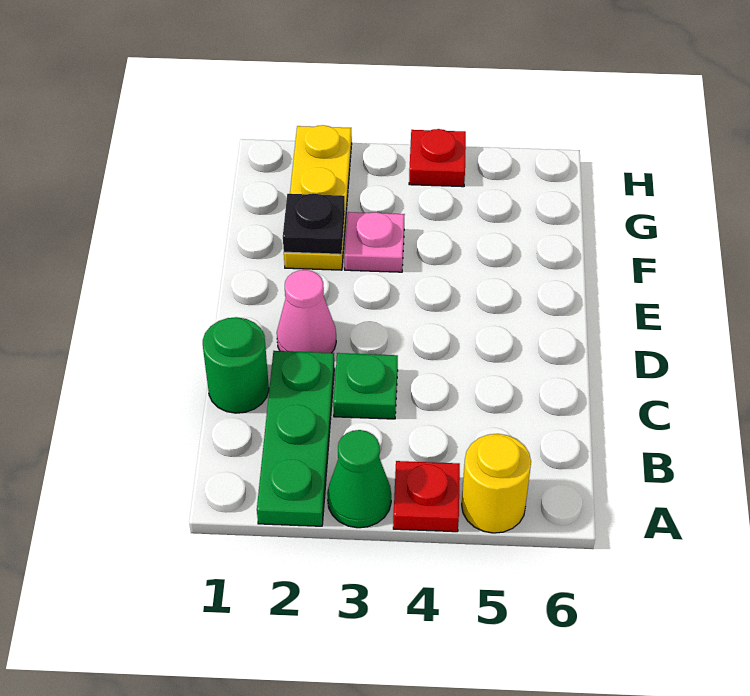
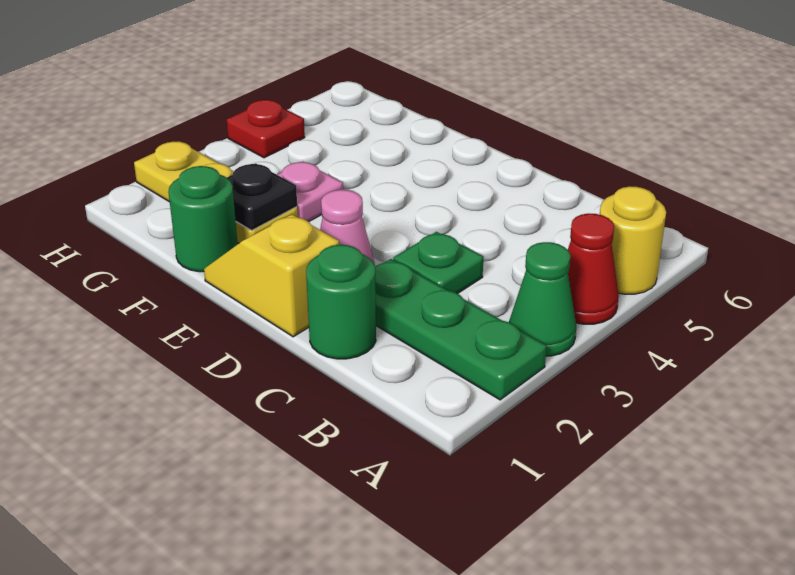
red plate A4 level 1 -> red cone A4 level 1
none -> yellow slope D1:E1 level 1 top D
none -> green round brick F1 level 1

